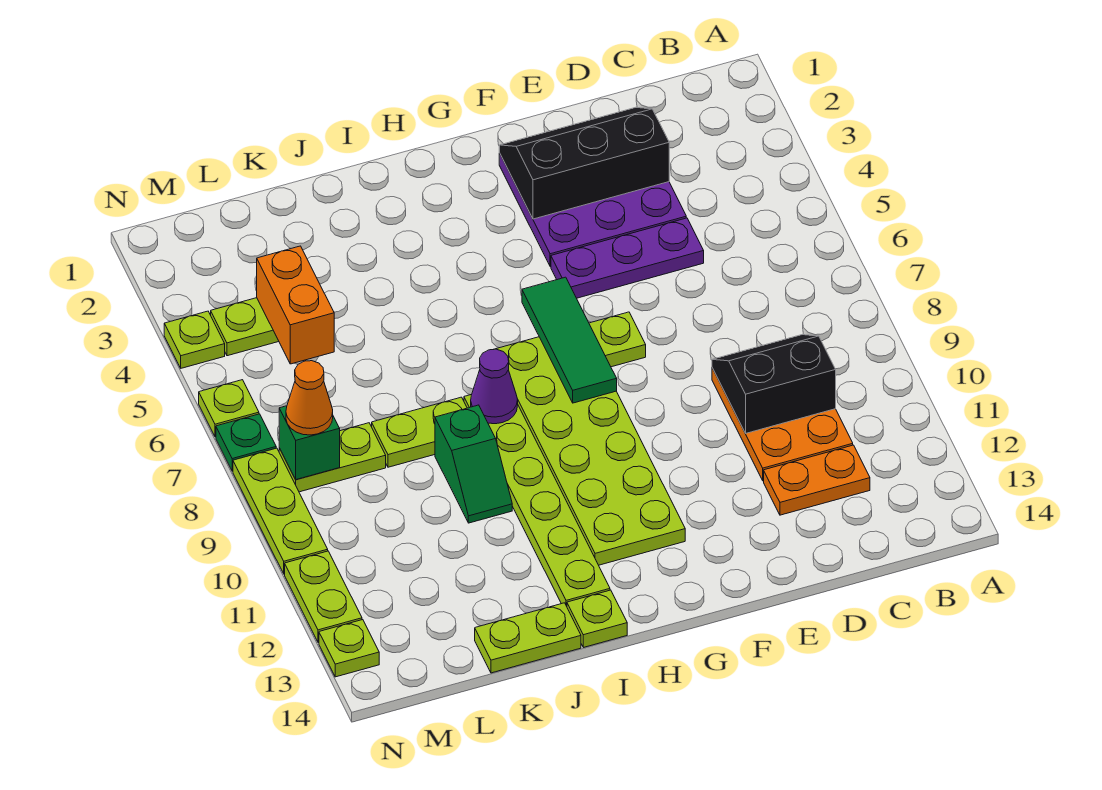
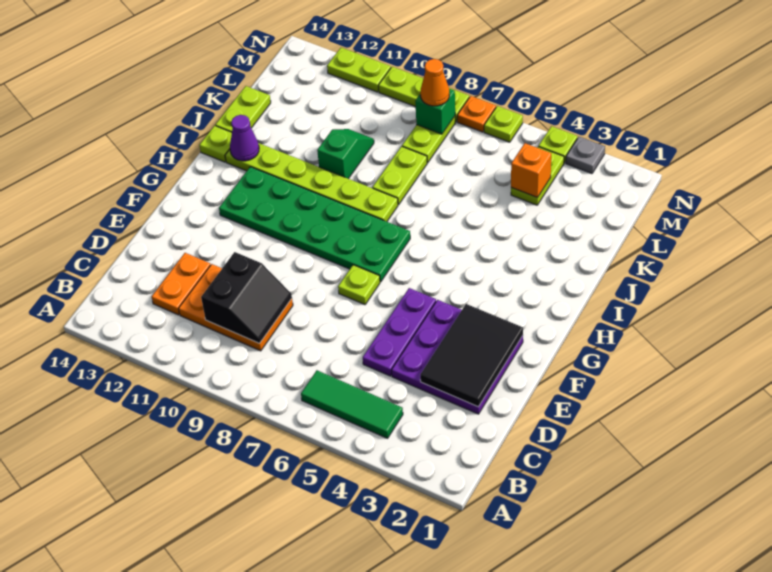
black slope D2:F3 level 2 top 3 -> black tile D2:F3 level 2
green tile G6:G8 level 2 -> green tile B4:B6 level 1
lime plate G7:H12 level 1 -> green plate G7:H12 level 1
purple cone I8 level 2 -> purple cone I13 level 2
green slope J9:J10 level 1 top 9 -> green slope J10:K10 level 1 top J
orange brick L4:L5 level 2 -> orange brick L4 level 2
none -> grey plate N3 level 1
green plate N7 level 1 -> orange plate N7 level 1
lime plate N13 level 1 -> none

